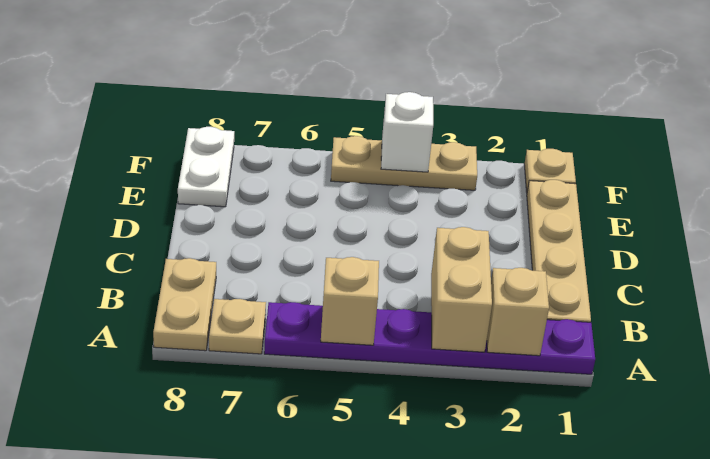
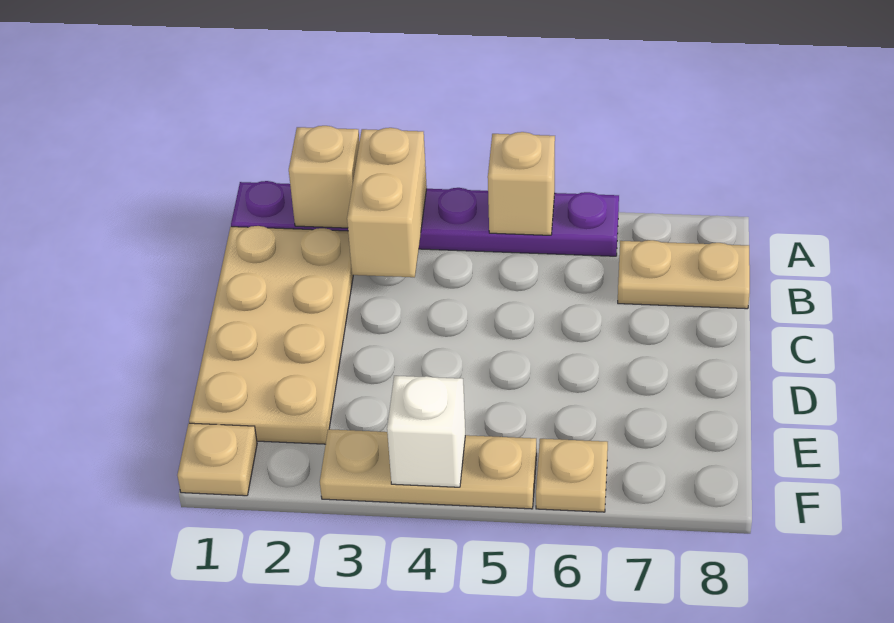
tan plate A7 level 1 -> tan plate F6 level 1
tan plate A8:B8 level 1 -> tan plate B7:B8 level 1
tan plate B1:E1 level 1 -> tan plate B1:E2 level 1
white plate E8:F8 level 1 -> none

